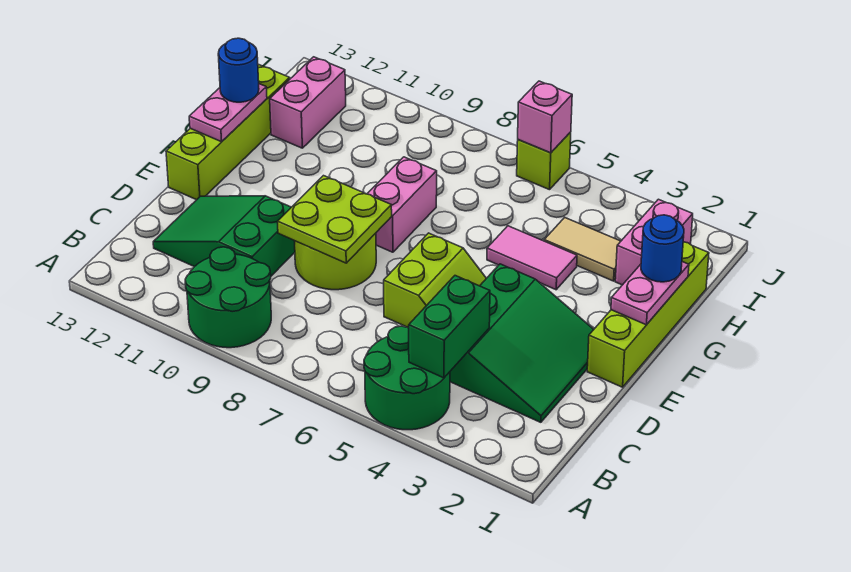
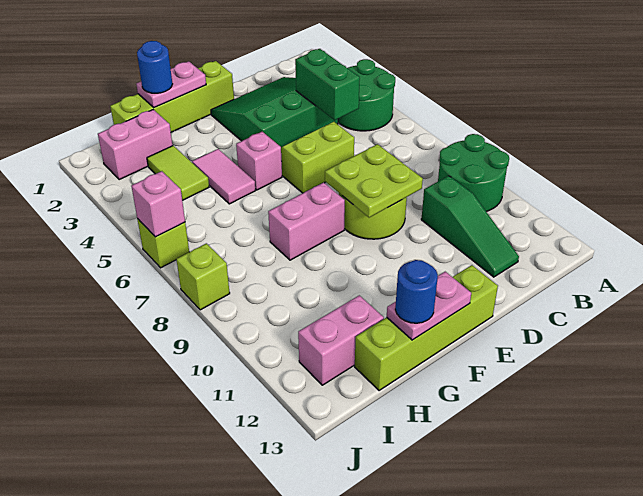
green brick B4:C4 level 2 -> green brick C4:C5 level 2
green slope C10:D12 level 1 top 10 -> green slope C10:C12 level 1 top 10
none -> pink brick F5 level 1
tan tile H3:H4 level 1 -> lime tile H3:H4 level 1
none -> lime brick J8 level 1

